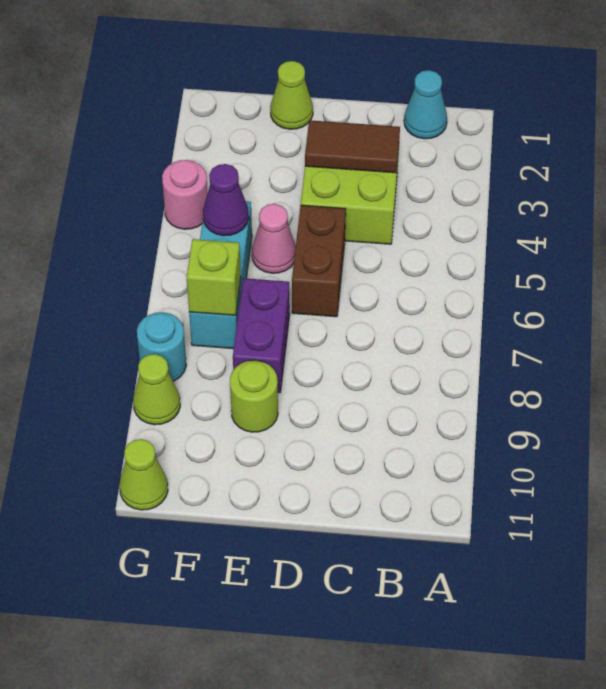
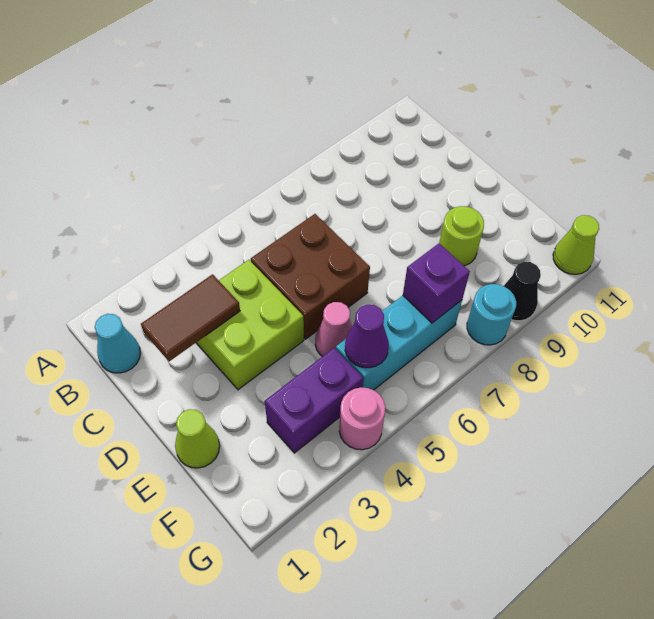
brown tile C3:D3 level 2 -> brown tile C2:C3 level 2
brown brick D5:D6 level 1 -> brown brick C5:D6 level 1
purple brick E7:E8 level 1 -> purple brick F3:F4 level 1
lime brick F7 level 2 -> purple brick F7 level 2
lime cone G9 level 1 -> black cone G9 level 1

